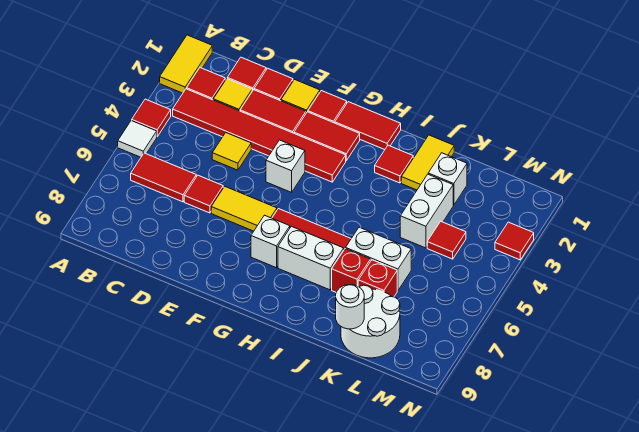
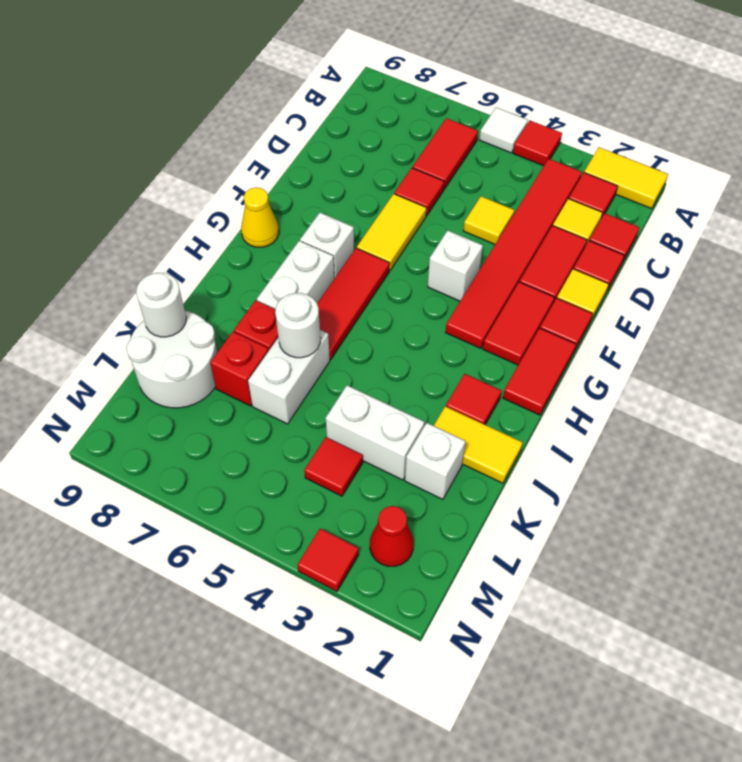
none -> yellow cone G9 level 1
none -> white round brick J6 level 2
none -> red cone M2 level 1

